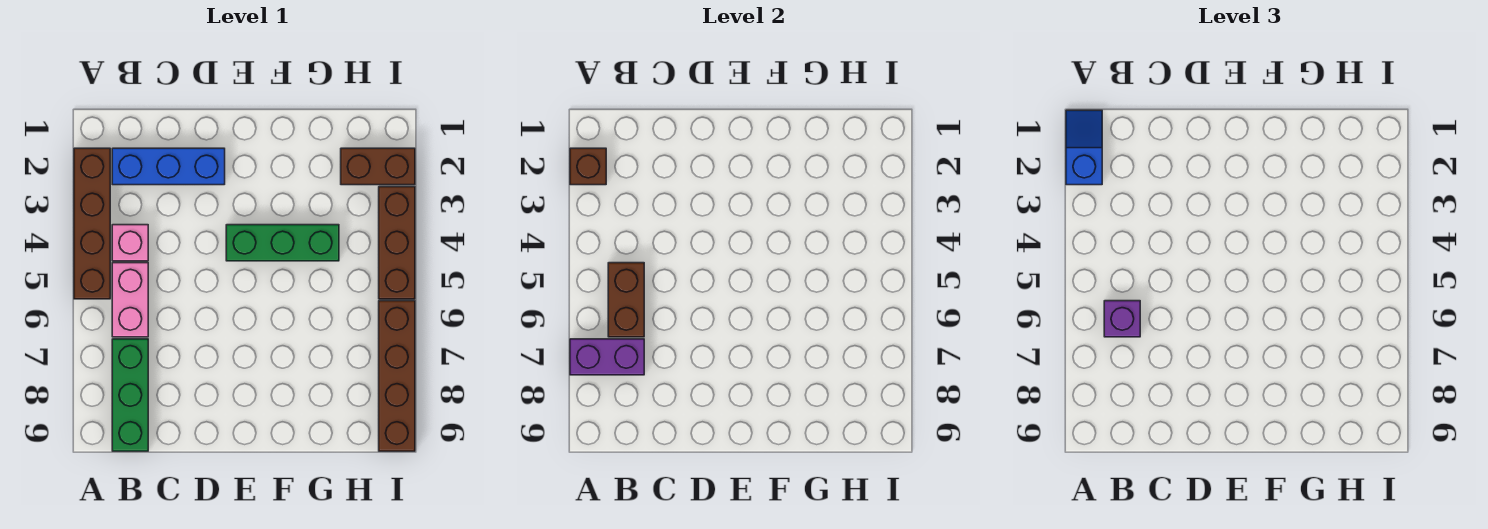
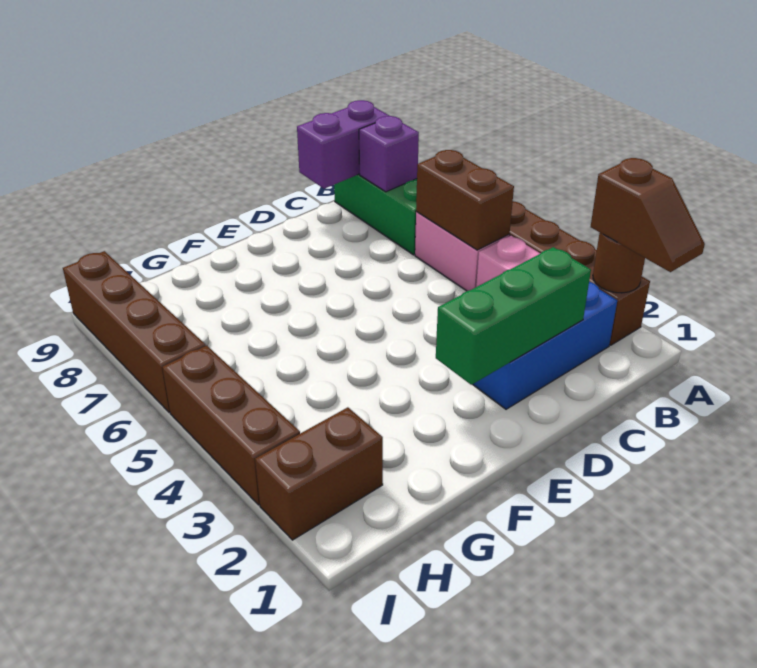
blue slope A1:A2 level 3 top 2 -> brown slope A1:A2 level 3 top 2
brown brick A2 level 2 -> brown round brick A2 level 2
purple brick A7:B7 level 2 -> purple brick B9:C9 level 2
purple brick B6 level 3 -> purple brick B8 level 2
green brick E4:G4 level 1 -> green brick C2:E2 level 2

